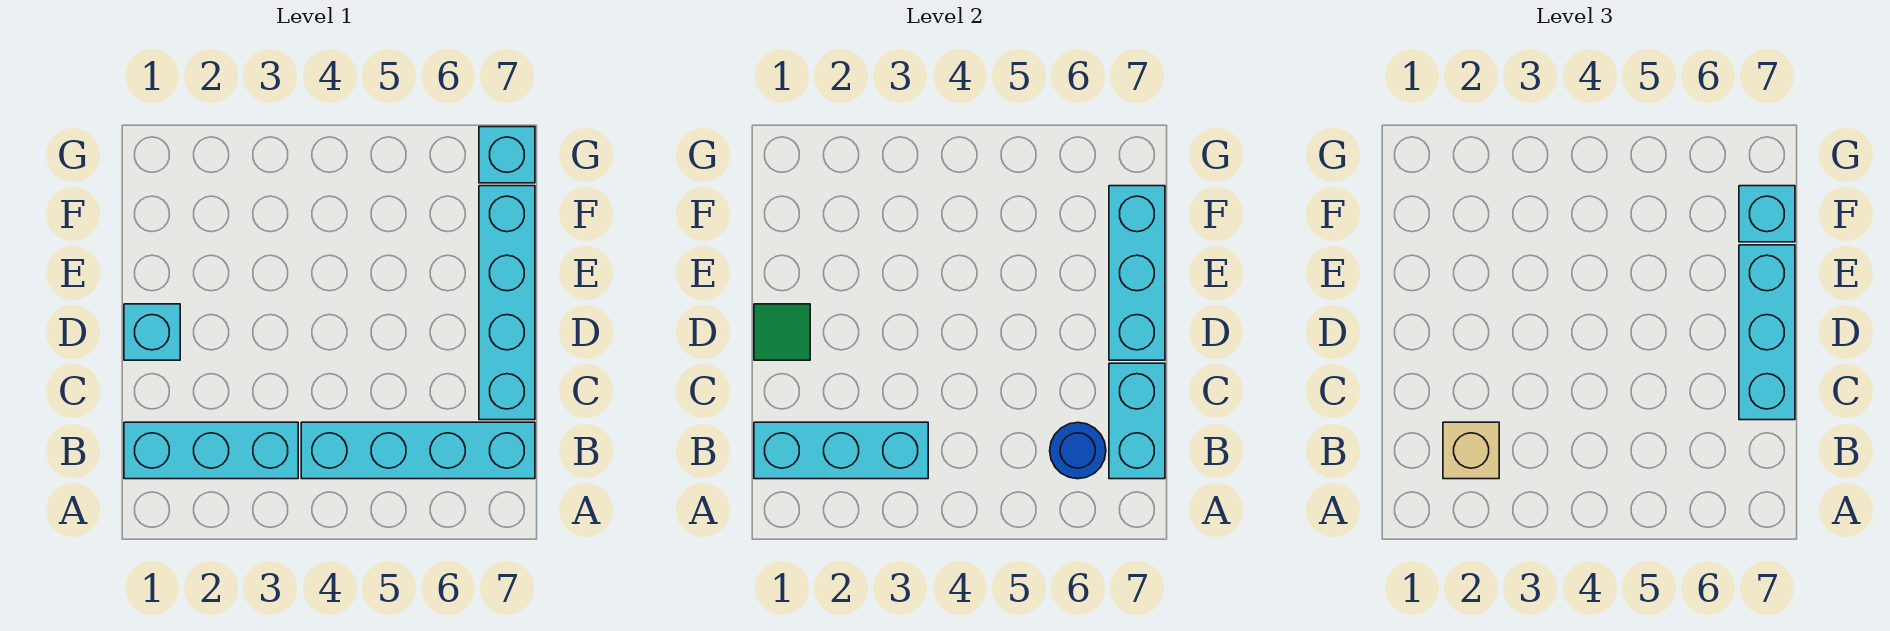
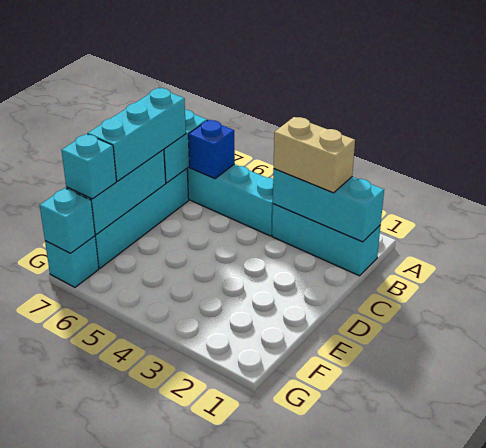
tan brick B2 level 3 -> tan brick B2:B3 level 3
blue round brick B6 level 2 -> blue brick B6 level 2
cyan brick D1 level 1 -> cyan brick G7 level 2
green tile D1 level 2 -> none

